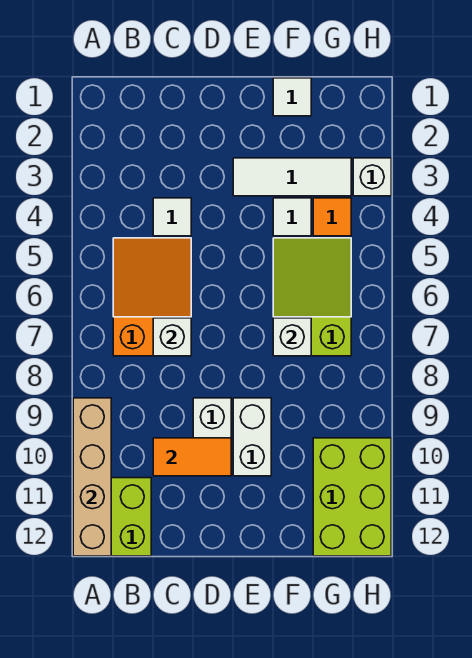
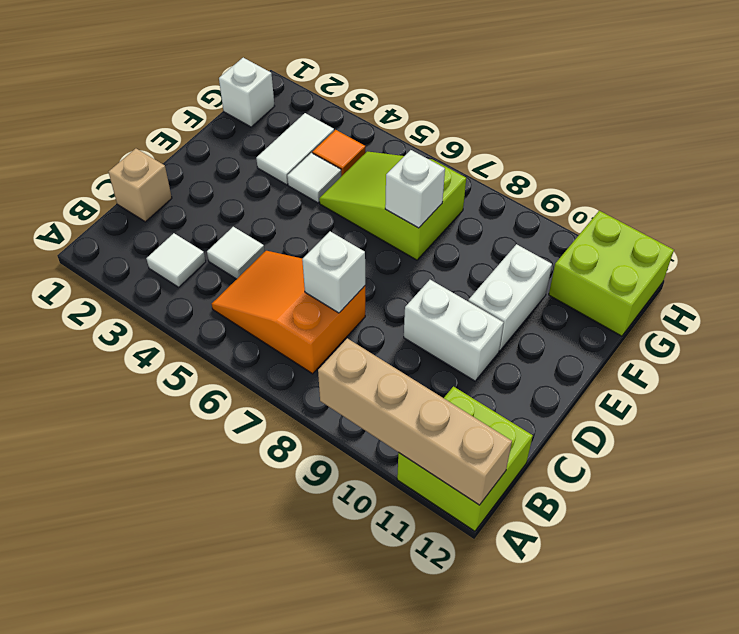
none -> tan brick C1 level 1
orange tile C10:D10 level 2 -> none
white tile E3:G3 level 1 -> white tile F3:G3 level 1
white brick E9:E10 level 1 -> white brick E10:F10 level 1
white tile F1 level 1 -> white tile B3 level 1
lime brick G10:H12 level 1 -> lime brick G11:H12 level 1
white brick H3 level 1 -> white brick G1 level 1

